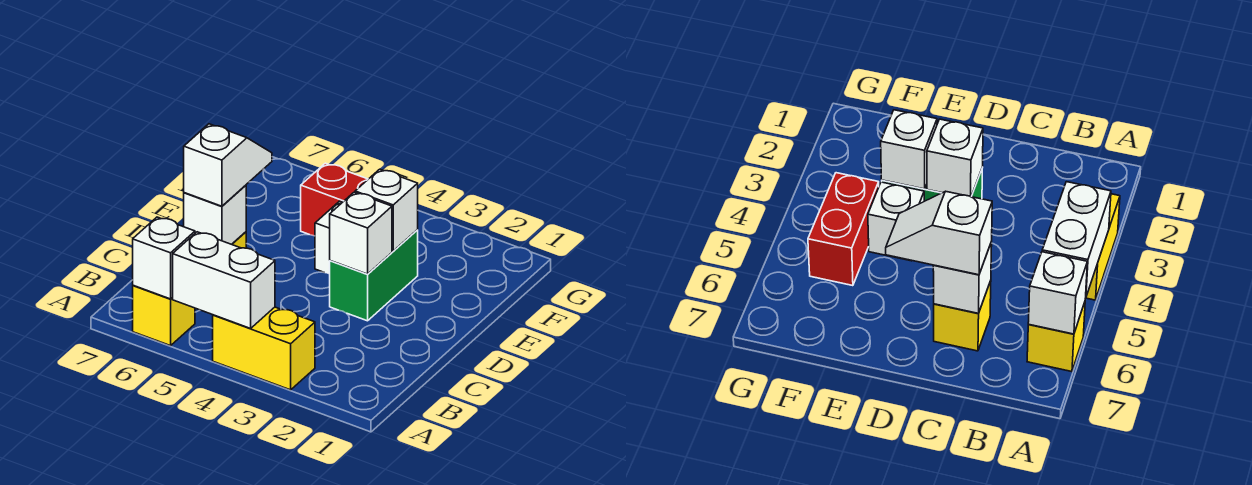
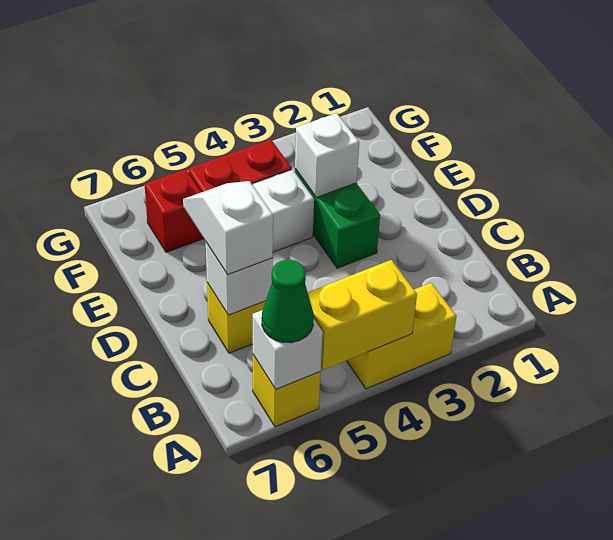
white brick A4:A5 level 2 -> yellow brick A4:A5 level 2
none -> green cone A6 level 3
white brick D3 level 2 -> none
none -> red brick F6 level 1

